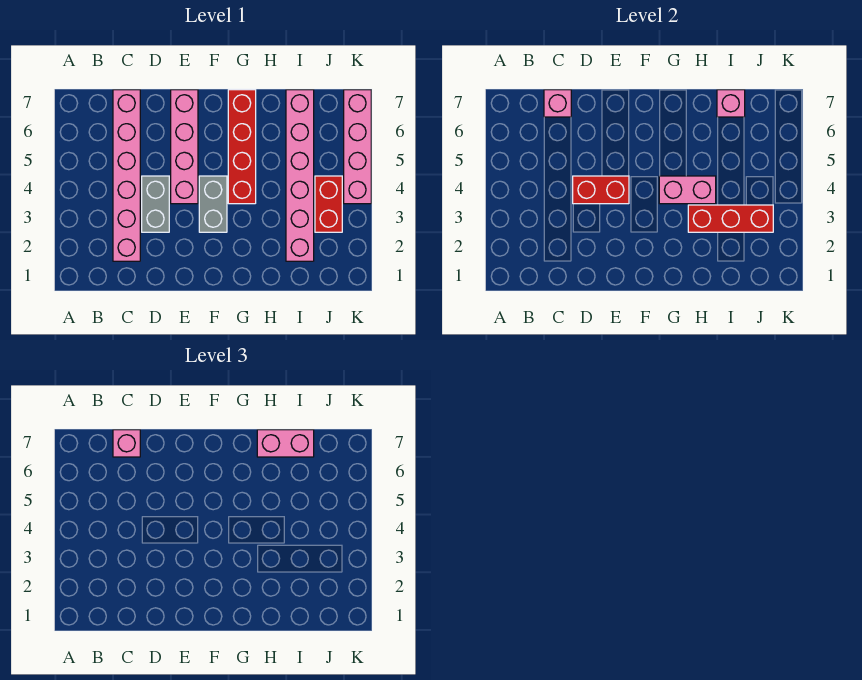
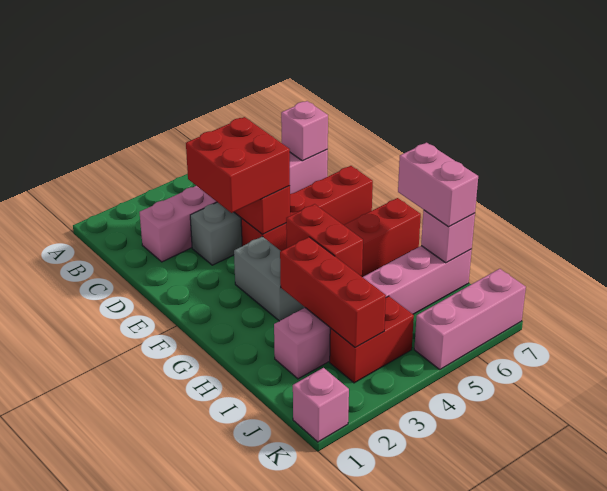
pink brick C7 level 3 -> pink brick K1 level 1
none -> red brick D3:E4 level 3
pink brick E4:E7 level 1 -> red brick E4:E7 level 1
grey brick F3:F4 level 1 -> grey brick F3:G3 level 1
pink brick G4:H4 level 2 -> red brick G4:H4 level 2
pink brick K4:K7 level 1 -> pink brick K5:K7 level 1

